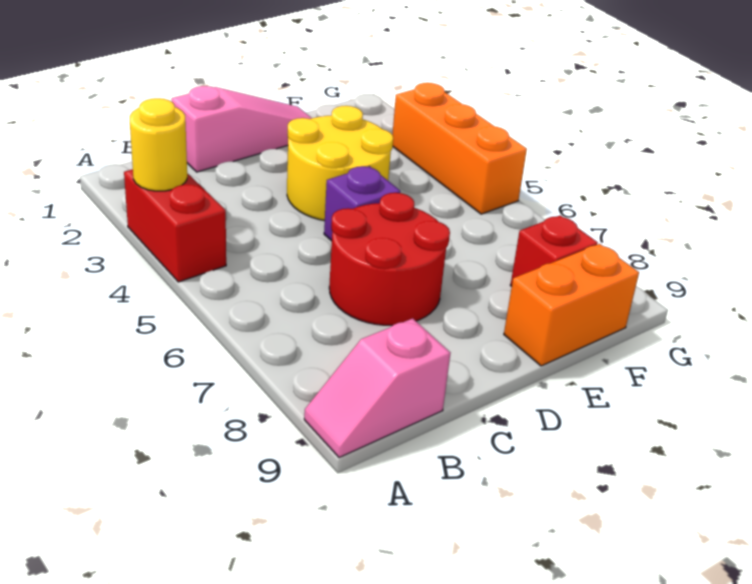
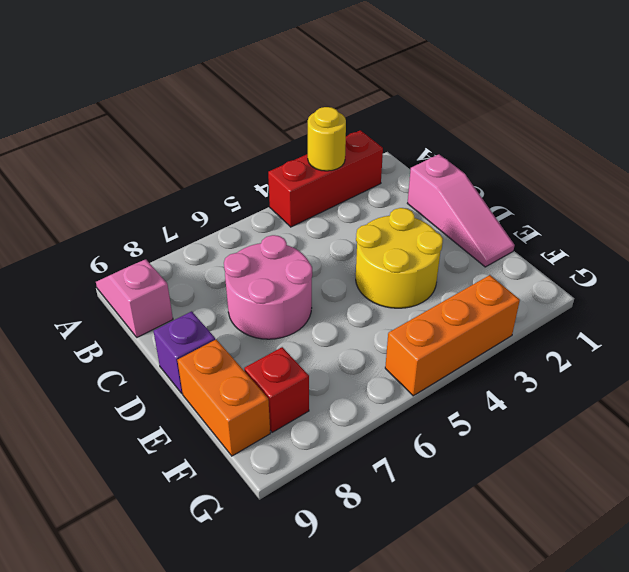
red brick A3:A4 level 1 -> red brick A2:A4 level 1
red round brick C6:D7 level 1 -> pink round brick C6:D7 level 1
purple brick D5 level 1 -> purple brick D9 level 1

